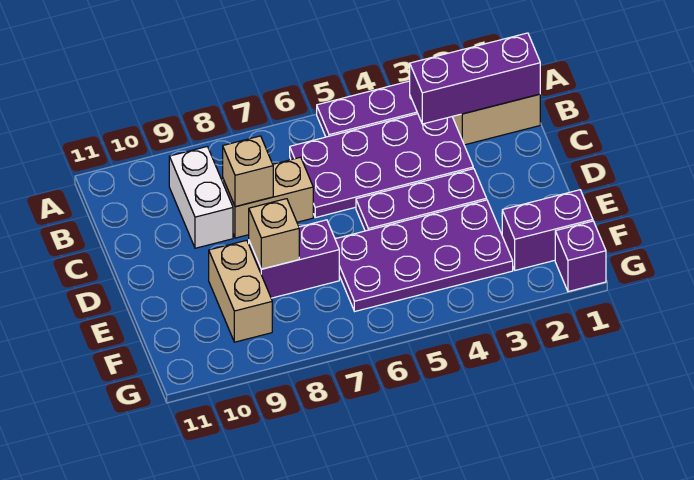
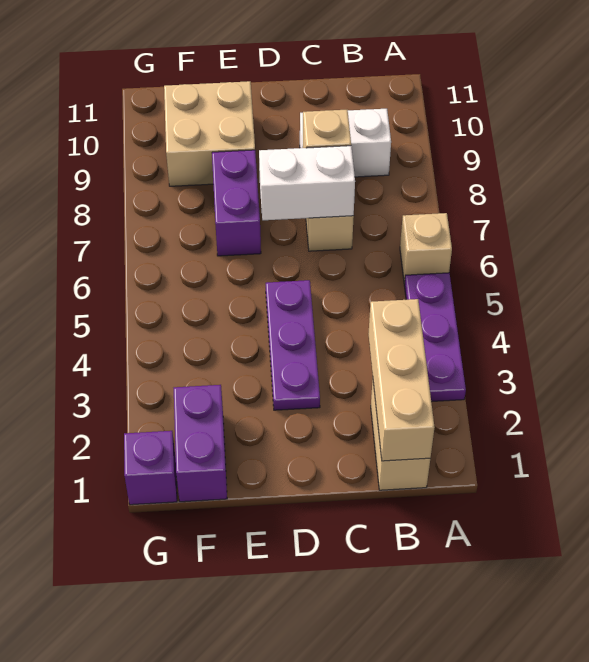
purple brick B1:B3 level 2 -> tan brick B1:B3 level 2
purple plate B3:C6 level 1 -> none
none -> white brick C7:D7 level 2
purple plate E3:F6 level 1 -> none
tan brick E8 level 2 -> tan brick A6 level 1
tan brick E9:F9 level 1 -> tan brick E9:F10 level 1

